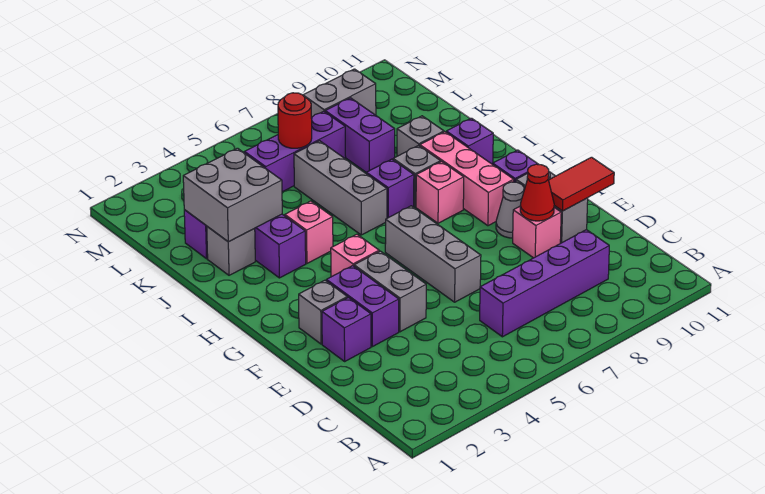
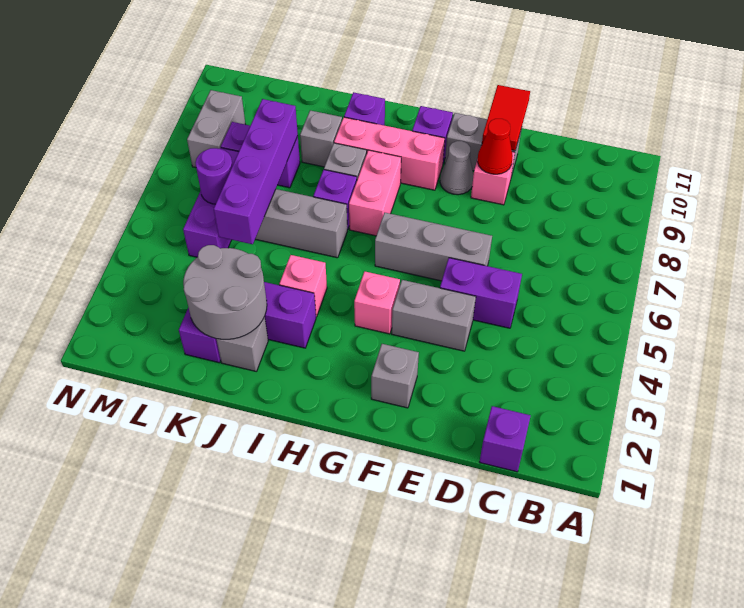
purple brick C6:C9 level 1 -> purple brick K5:K8 level 2
purple brick E2 level 1 -> purple brick C1 level 1
purple brick E3:F3 level 1 -> purple brick D5:E5 level 1
pink brick H8 level 1 -> pink brick H7:H8 level 1
grey brick J2:K3 level 2 -> grey round brick J2:K3 level 2
red round brick L6 level 2 -> purple round brick L6 level 2

